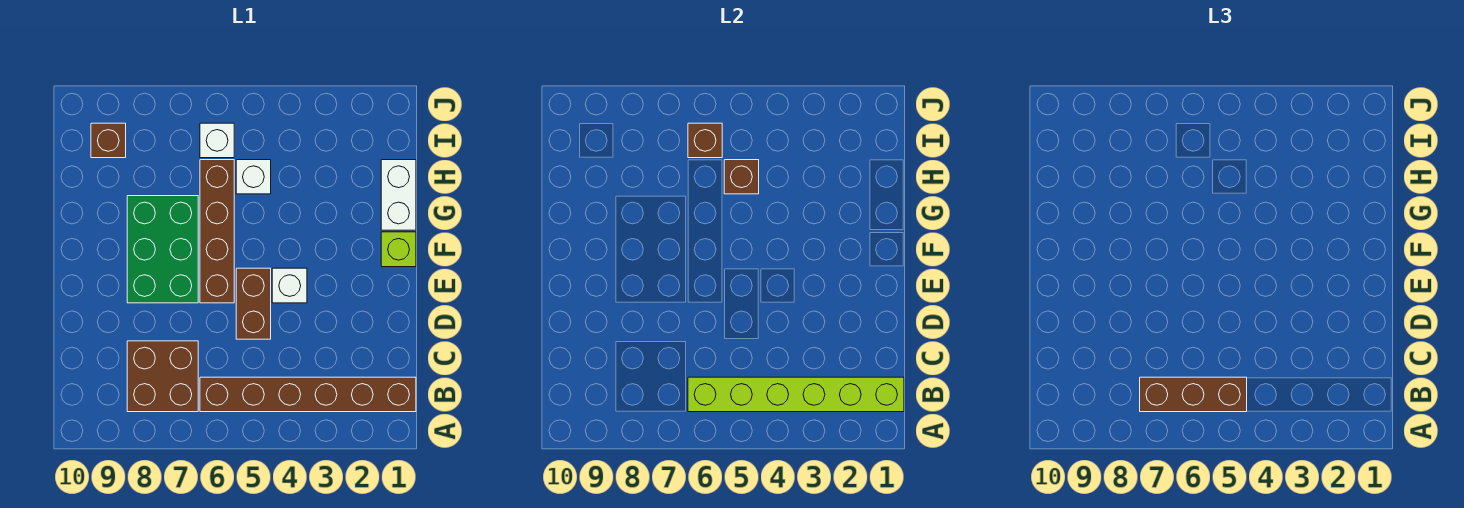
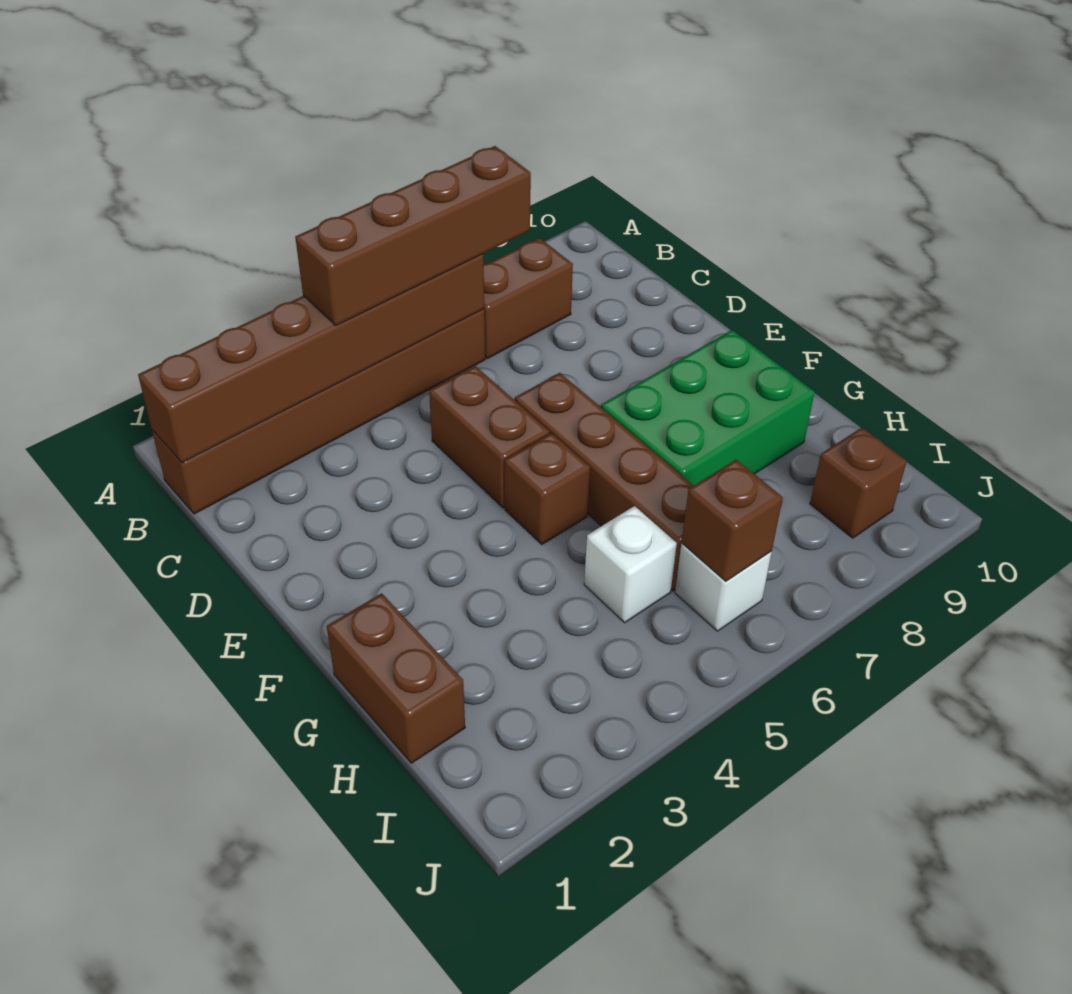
lime brick B1:B6 level 2 -> brown brick B1:B6 level 2
brown brick B5:B7 level 3 -> brown brick B4:B7 level 3
brown brick B7:C8 level 1 -> brown brick B7:B8 level 1
white brick E4 level 1 -> none
green brick E7:G8 level 1 -> green brick F7:G9 level 1
lime brick F1 level 1 -> none
white brick G1:H1 level 1 -> brown brick G1:H1 level 1
brown brick H5 level 2 -> brown brick F5 level 1

